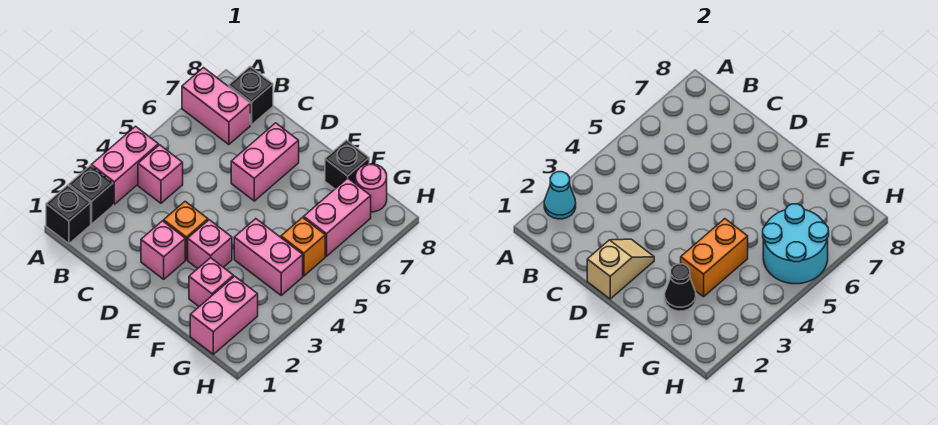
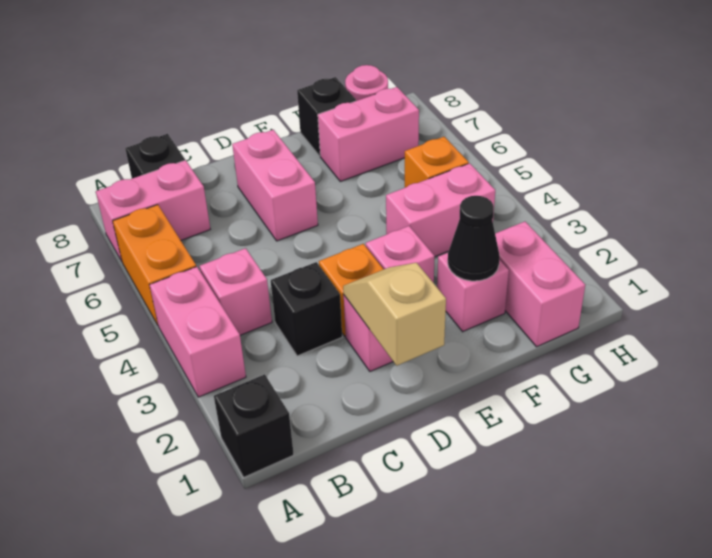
black brick A2 level 1 -> black brick C3 level 1
cyan cone A2 level 2 -> none
orange brick F3:F4 level 2 -> orange brick A5:A6 level 1
cyan round brick G5:H6 level 2 -> none
pink brick G6:G7 level 1 -> pink brick F7:G7 level 1

